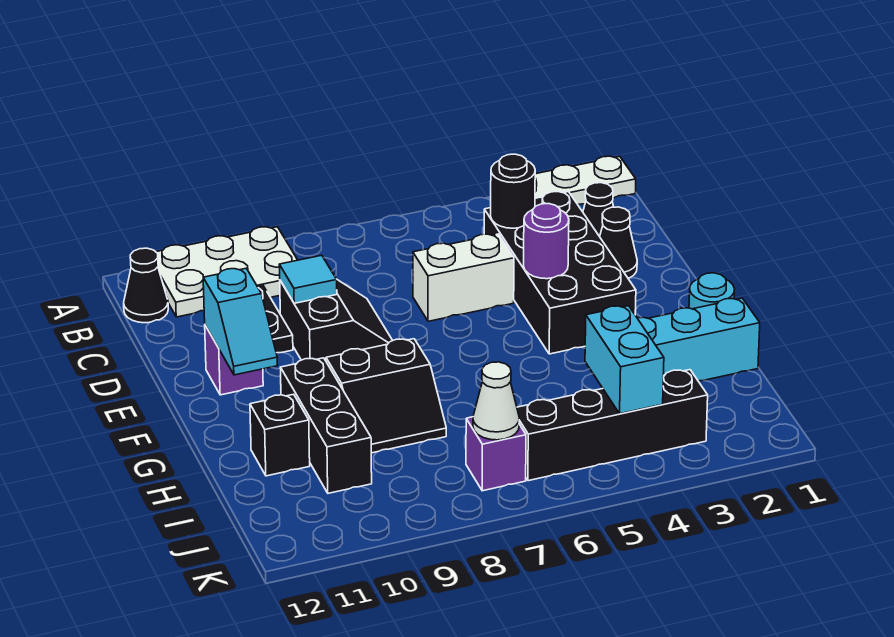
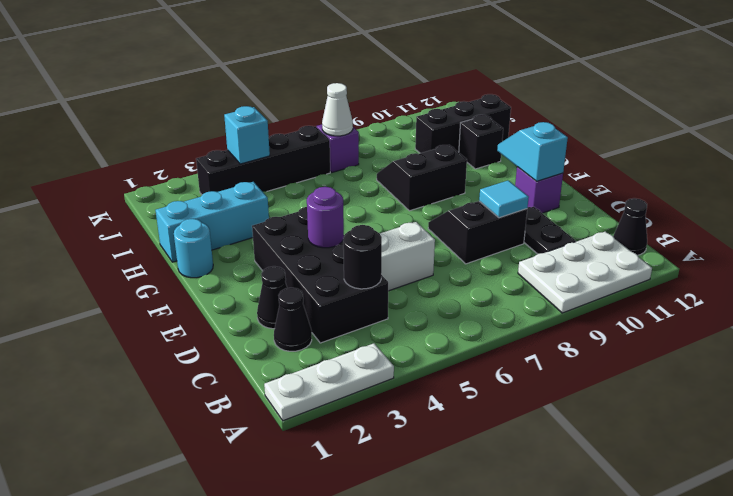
black slope D8:E9 level 1 top 9 -> black slope D8:E9 level 1 top D
black brick G10:I10 level 1 -> black brick I10:I12 level 1
cyan brick I4:J4 level 2 -> cyan brick J4 level 2

